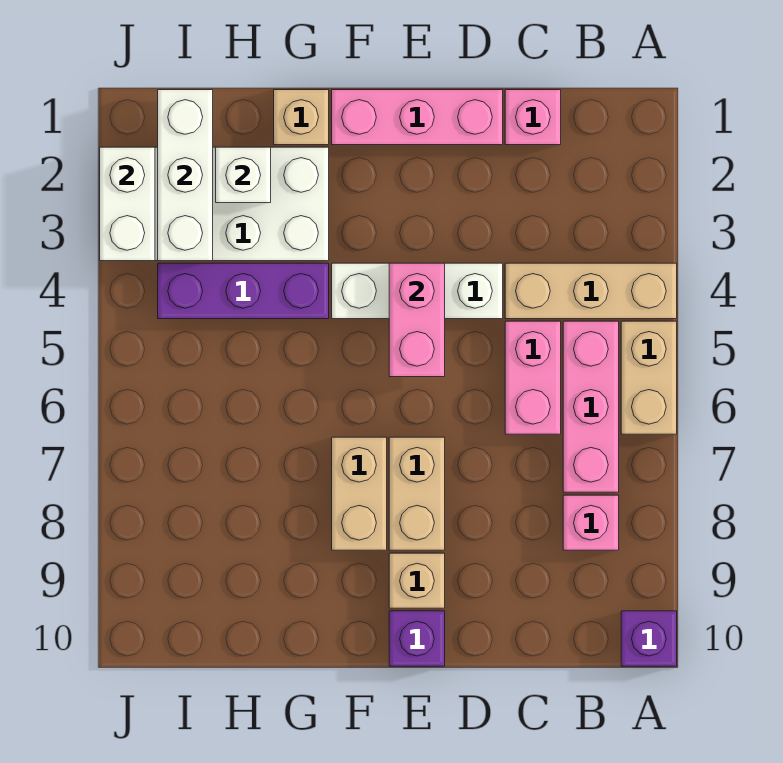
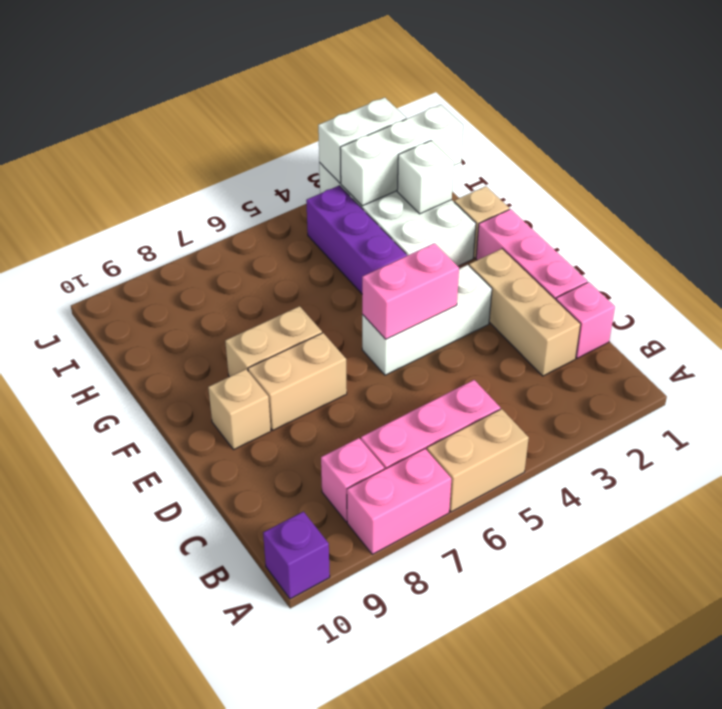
tan brick A4:C4 level 1 -> tan brick C2:E2 level 1
pink brick C5:C6 level 1 -> pink brick A7:A8 level 1
white brick D4:F4 level 1 -> white brick E3:E5 level 1
purple brick E10 level 1 -> none

